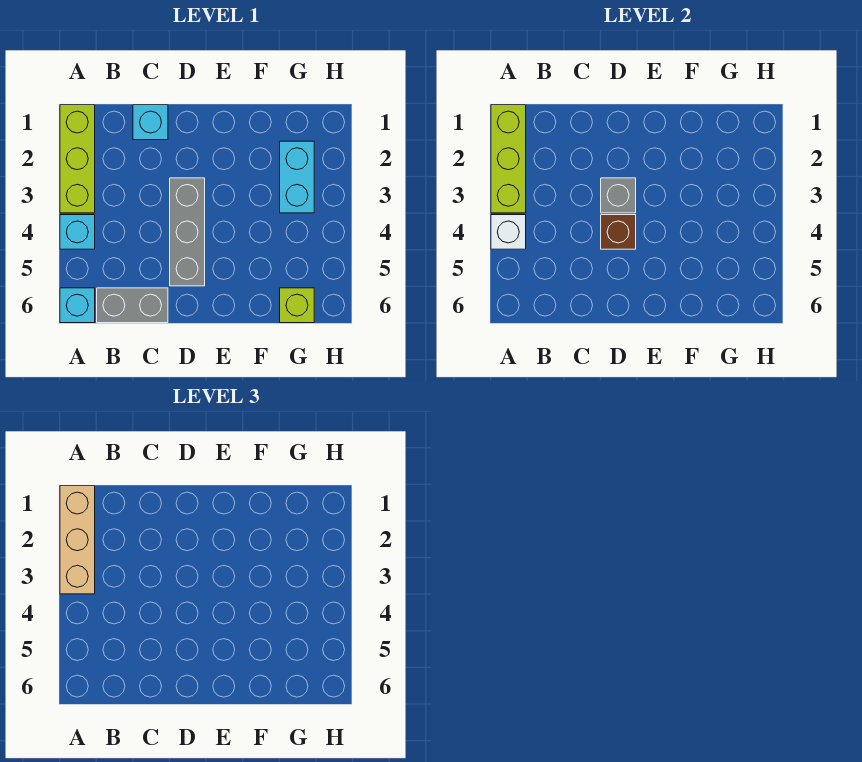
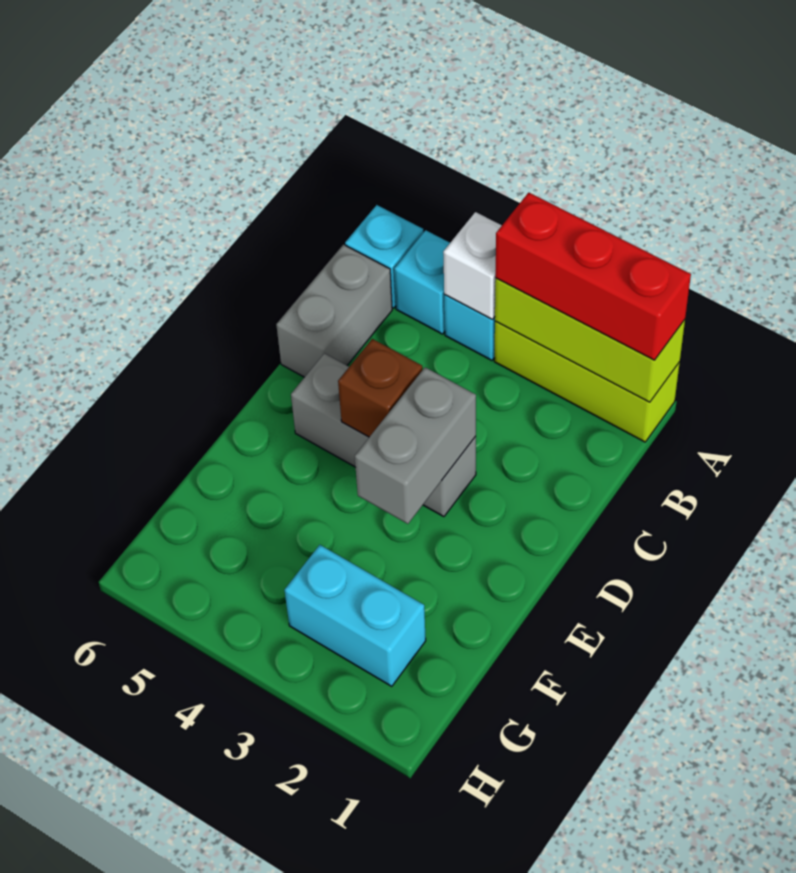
tan brick A1:A3 level 3 -> red brick A1:A3 level 3
cyan brick C1 level 1 -> cyan brick A5 level 1
grey brick D3 level 2 -> grey brick D3:E3 level 2
lime brick G6 level 1 -> none

